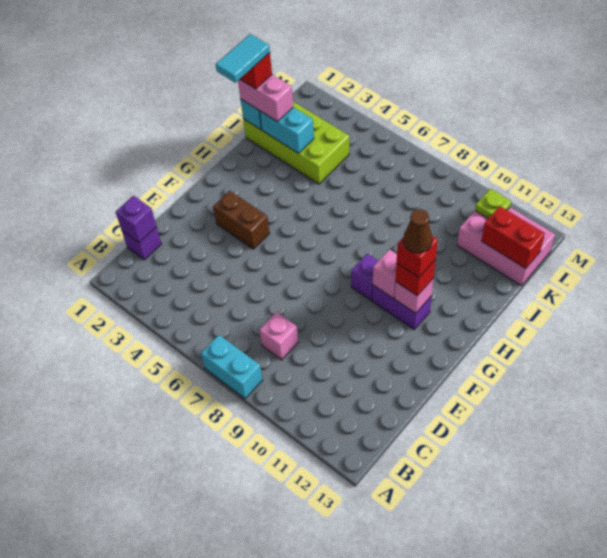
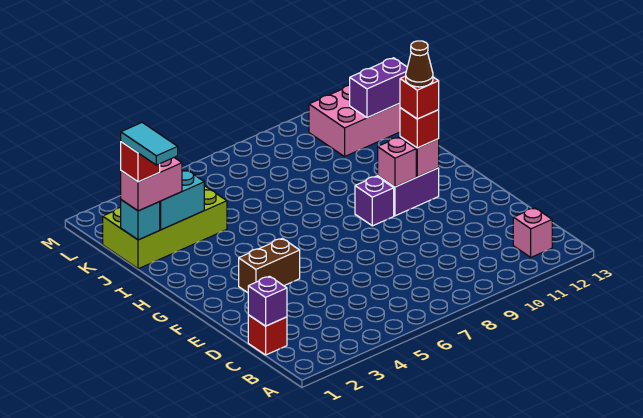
cyan brick A7:A8 level 1 -> none
purple brick C1 level 1 -> red brick C1 level 1
pink brick C8 level 1 -> pink brick B12 level 1
red brick K12:K13 level 2 -> purple brick K12:K13 level 2
lime plate L11 level 2 -> none

